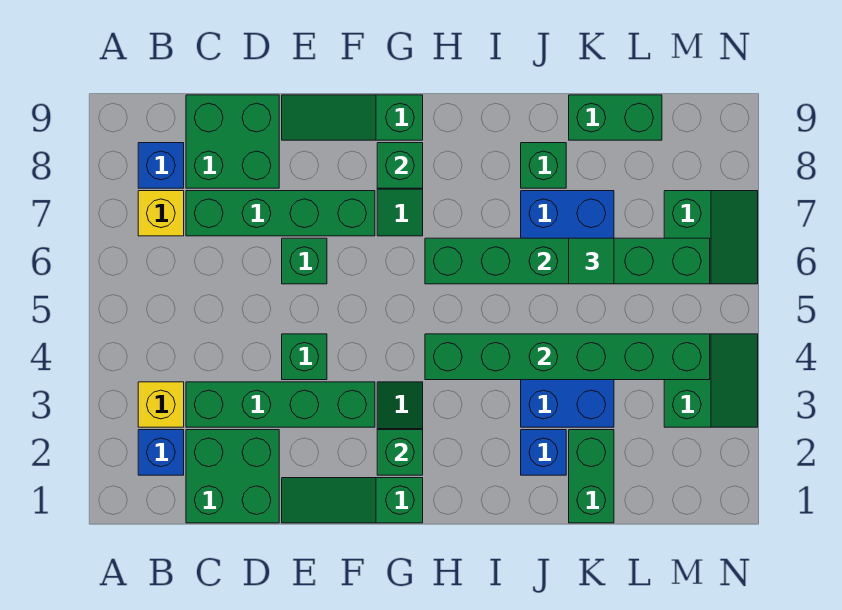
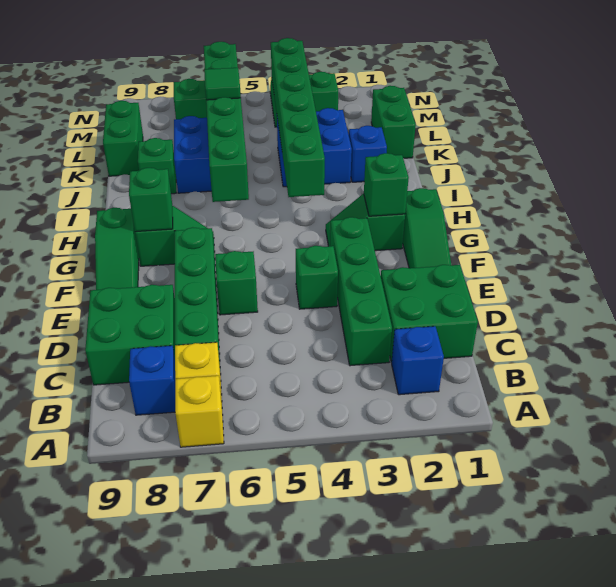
yellow brick B3 level 1 -> yellow brick A7 level 1
green brick K1:K2 level 1 -> green brick K1:L1 level 1

